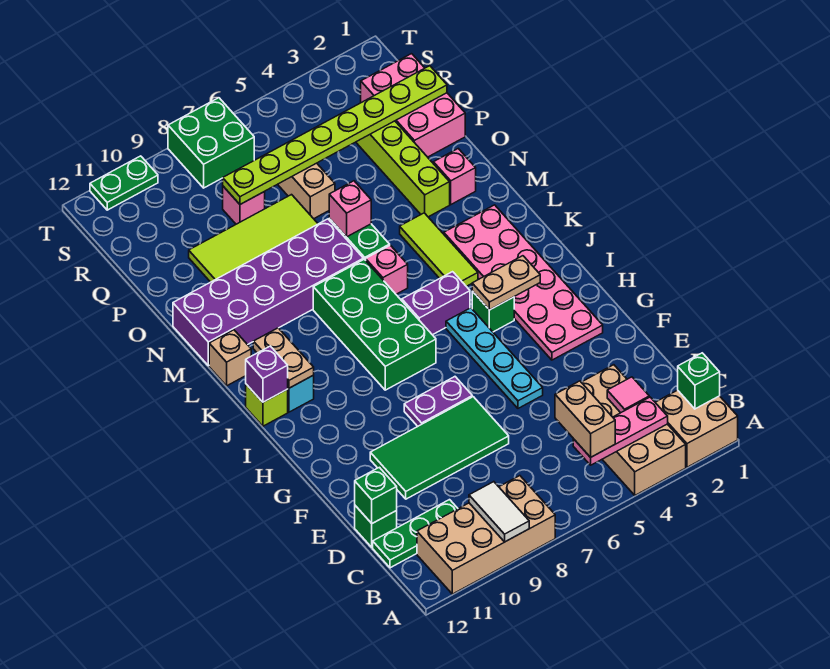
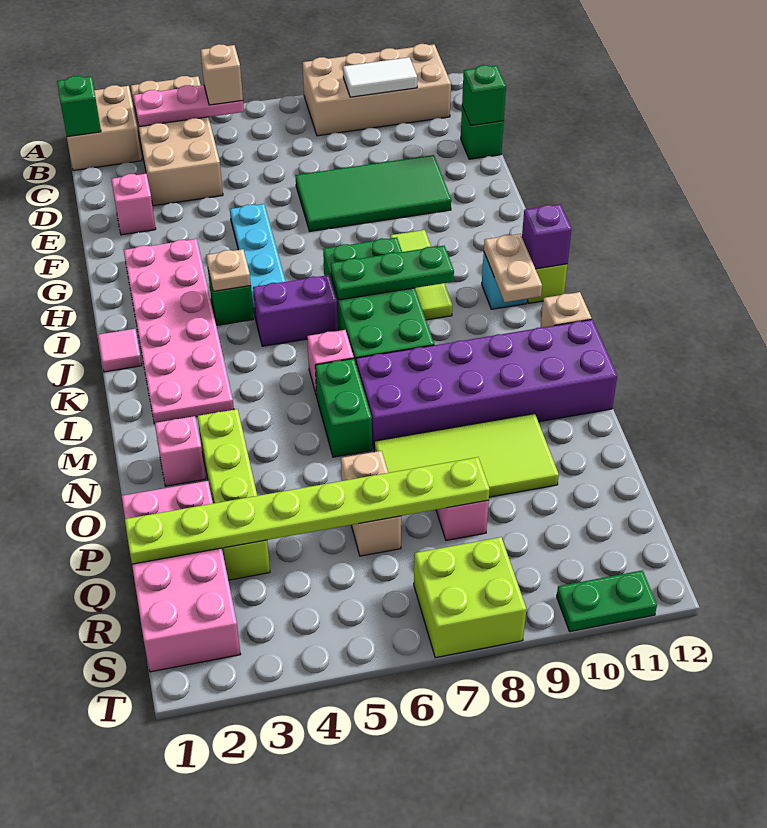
white tile A9:B9 level 2 -> white tile B9:B10 level 2
tan brick B5:C5 level 3 -> tan brick B5 level 3
pink tile C3 level 2 -> pink tile J1 level 1
green plate C10:C12 level 1 -> green plate J7:J9 level 2
purple plate G7:G8 level 1 -> none
tan plate I3:I4 level 2 -> tan plate I4 level 2
lime tile K4:M4 level 1 -> lime tile H9:J9 level 1
pink brick N6 level 2 -> pink brick E2 level 1
pink brick P1:R2 level 1 -> pink brick P1:S2 level 1
green brick S7:T8 level 1 -> lime brick S7:T8 level 1

